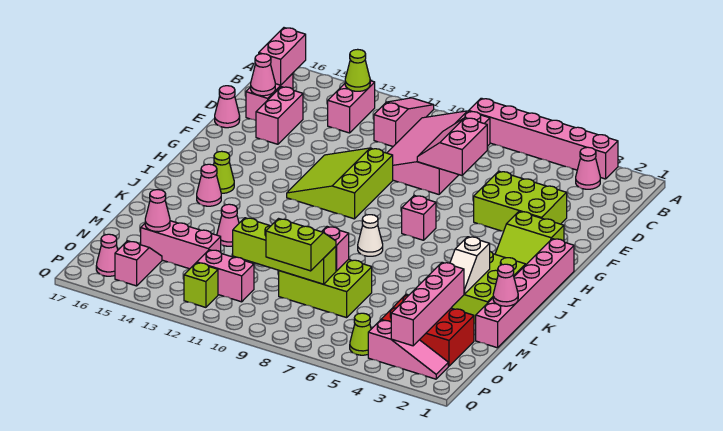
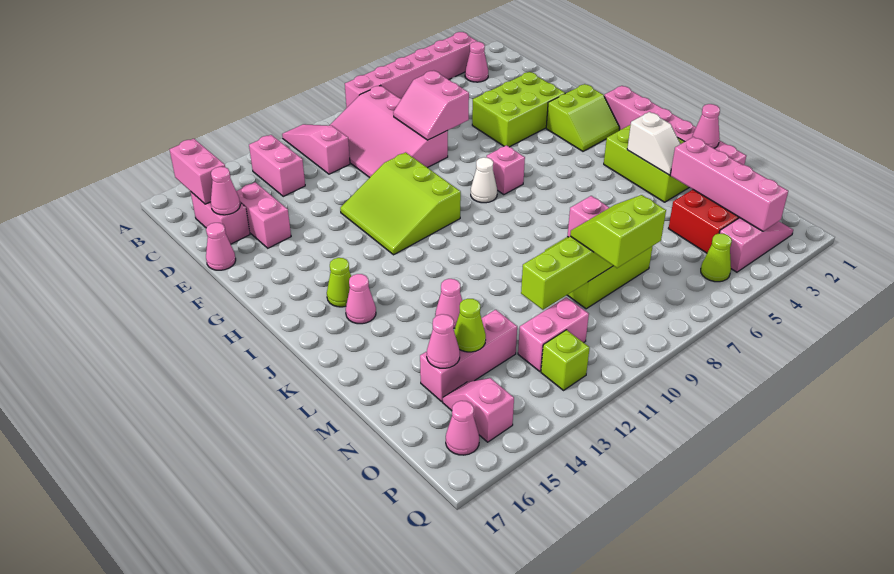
lime cone B13 level 2 -> lime cone N14 level 2
white cone J8 level 1 -> white cone H8 level 1

